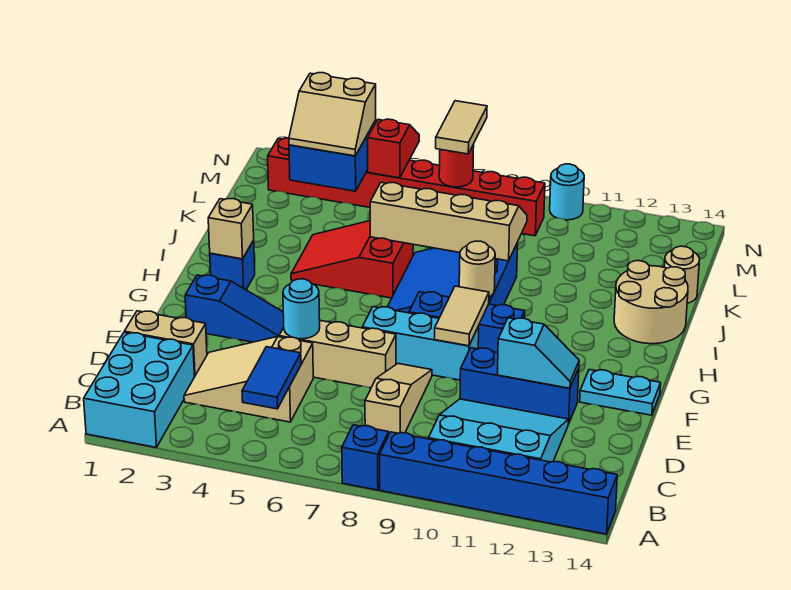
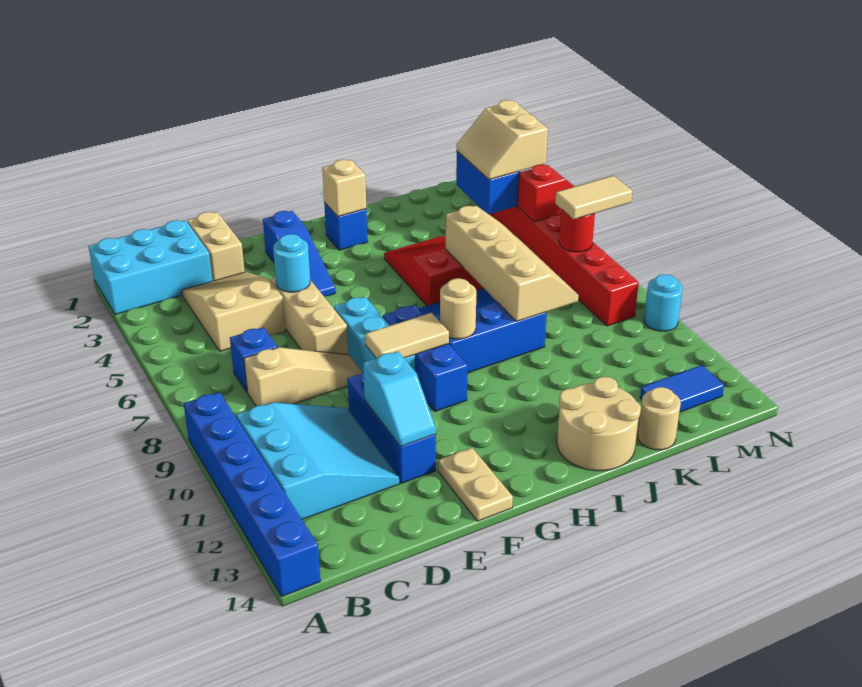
blue brick A8 level 1 -> blue brick C7 level 1
blue tile B5:C5 level 2 -> blue tile L13:M13 level 1
cyan plate F13:F14 level 1 -> tan plate F13:F14 level 1

